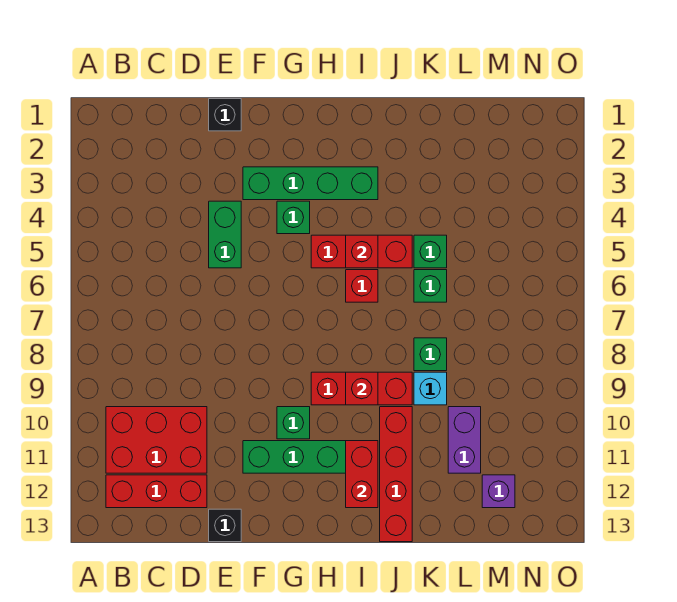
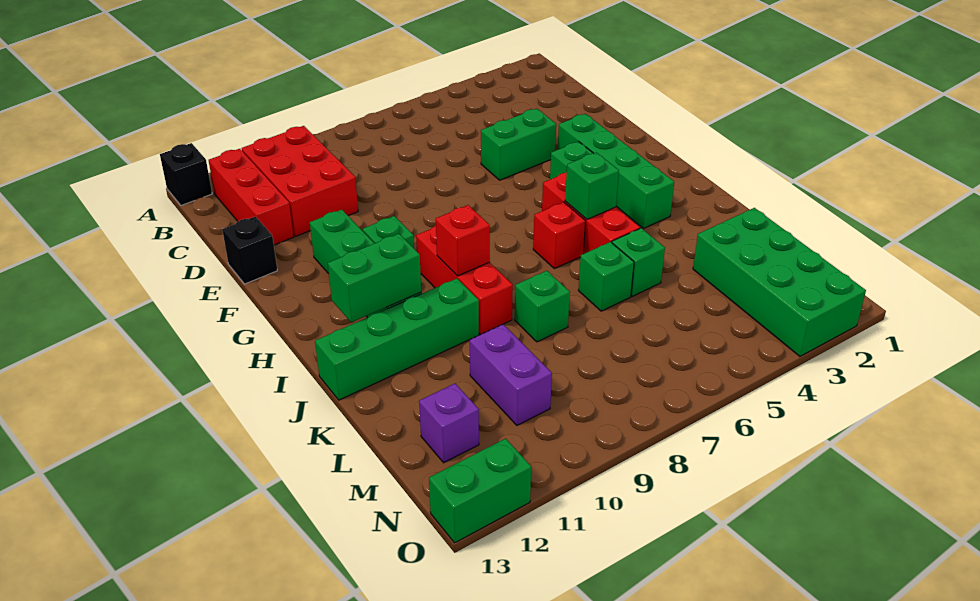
black brick E1 level 1 -> black brick A13 level 1
red brick I5 level 2 -> green brick I5 level 2
red brick I11:I12 level 2 -> green brick I11:I12 level 2
red brick J10:J13 level 1 -> green brick J10:J13 level 1
cyan brick K9 level 1 -> none
none -> green brick L2:O3 level 1
purple brick L10:L11 level 1 -> purple brick L10:M10 level 1
none -> green brick O12:O13 level 1

